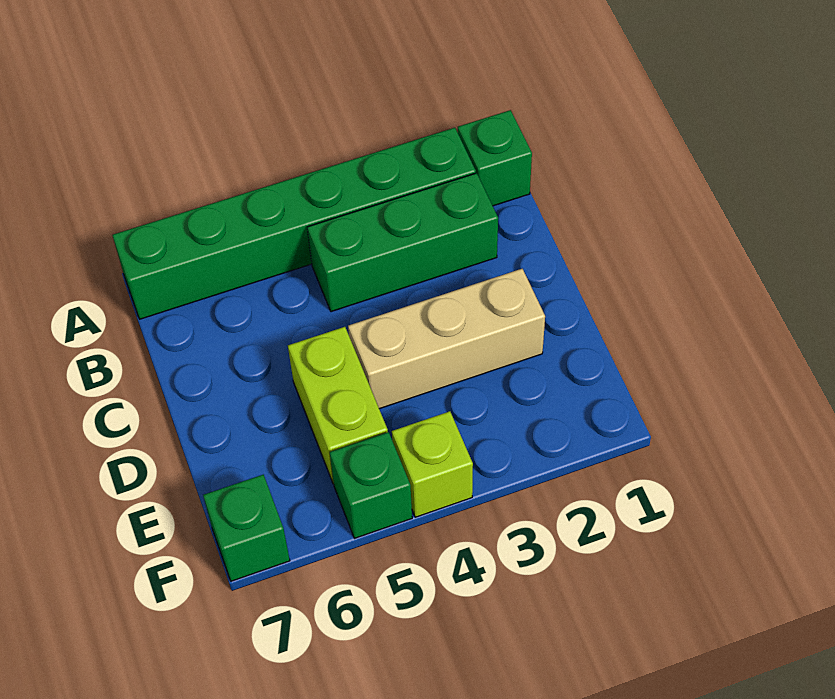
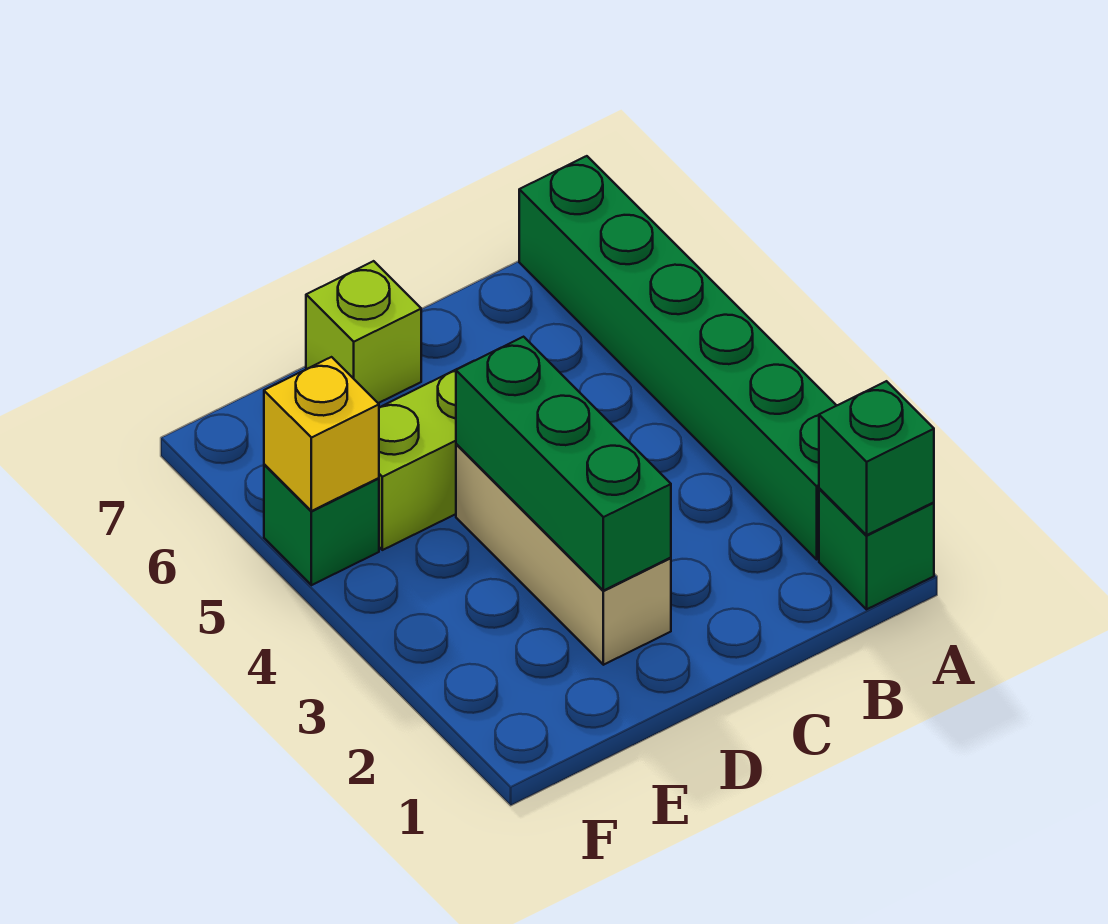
green brick B2:B4 level 1 -> green brick D2:D4 level 2
lime brick F4 level 1 -> lime brick D7 level 1
none -> yellow brick F5 level 2
green brick F7 level 1 -> green brick A1 level 2

